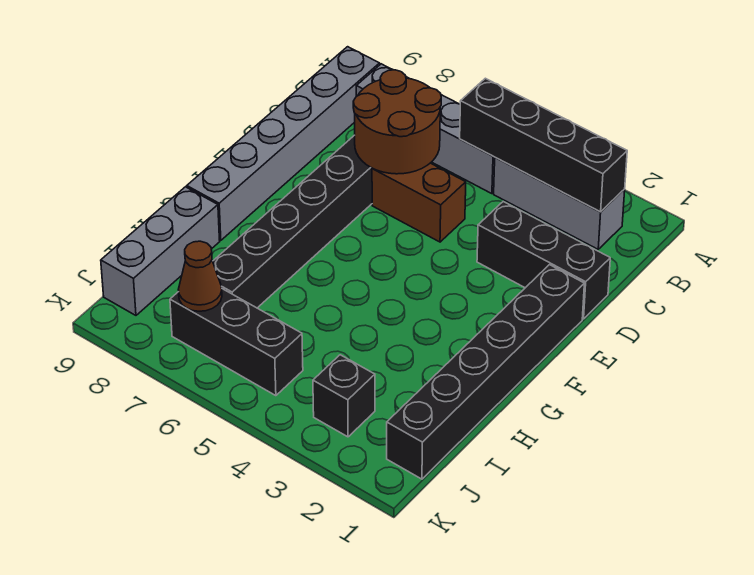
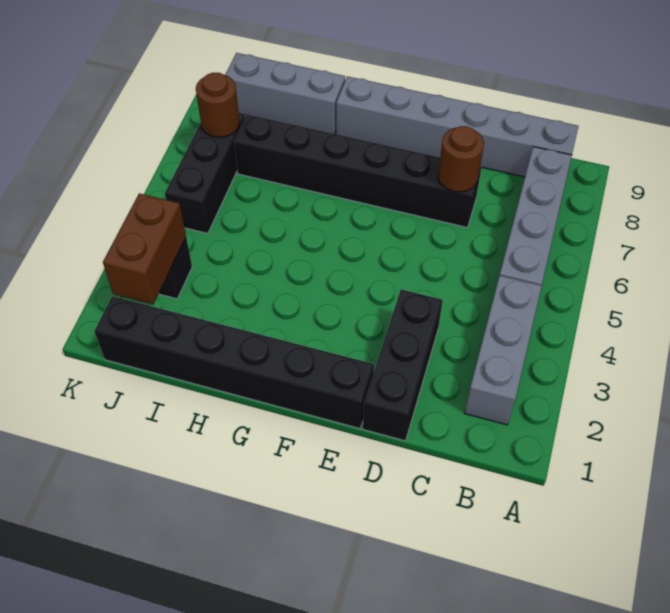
black brick B2:B5 level 2 -> none
brown round brick C6:D7 level 2 -> brown round brick D7 level 2
brown brick D5:D6 level 1 -> brown brick J2:J3 level 2
brown cone J7 level 2 -> brown round brick J7 level 2

